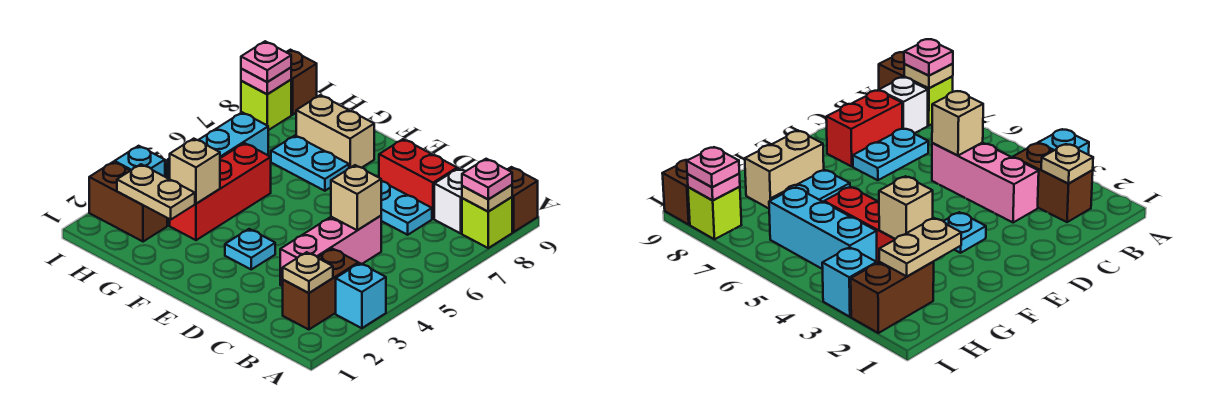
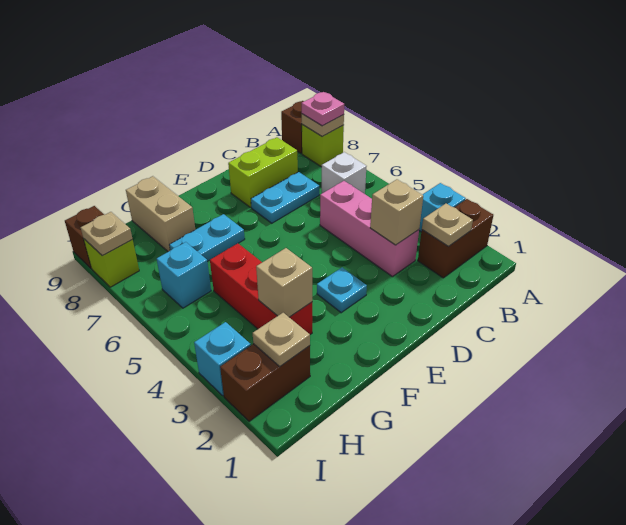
brown brick B2:B3 level 1 -> brown brick A2:B2 level 1
white brick B8 level 1 -> white brick B6 level 1
tan brick C5 level 2 -> tan brick C3 level 2
red brick C8:D8 level 1 -> lime brick C8:D8 level 1
tan brick F8:G8 level 1 -> tan brick G8:G9 level 1
tan plate G2:H2 level 2 -> tan plate H2 level 2
cyan brick H4:H6 level 1 -> cyan brick H6 level 1
pink plate I8 level 2 -> tan plate I8 level 2
pink plate I8 level 3 -> none

